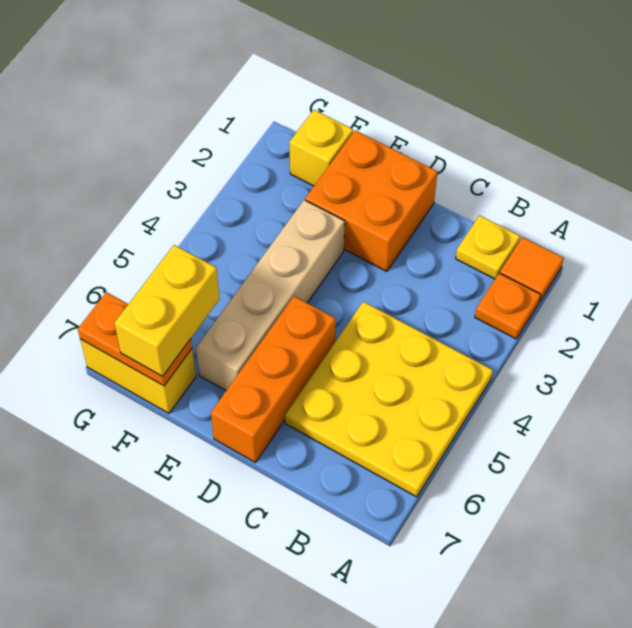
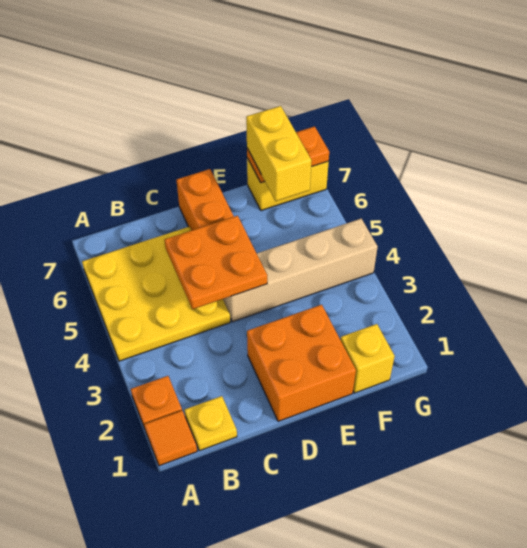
none -> orange plate C4:D5 level 2
tan brick E3:E6 level 1 -> tan brick D4:G4 level 1

